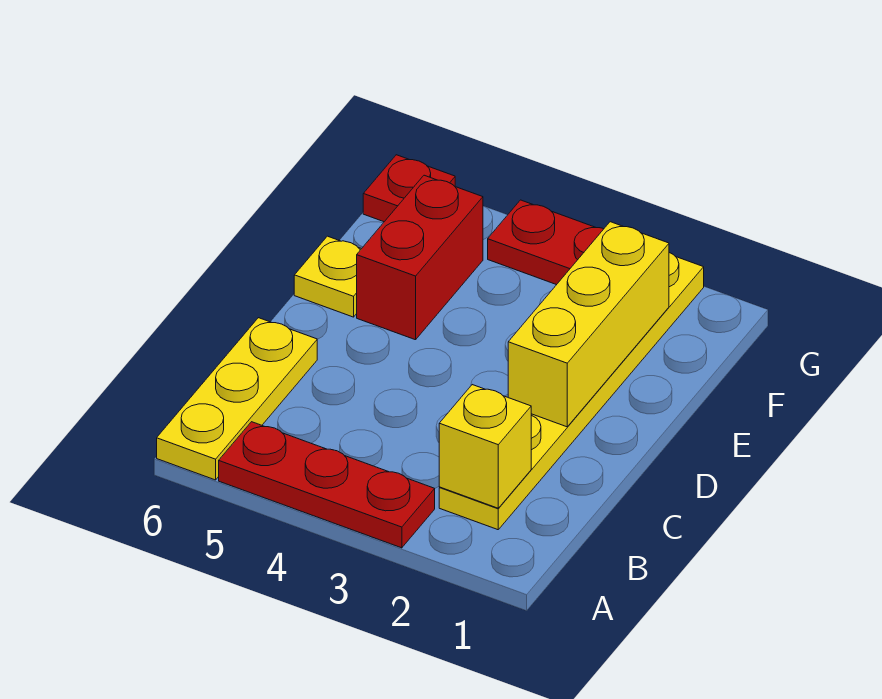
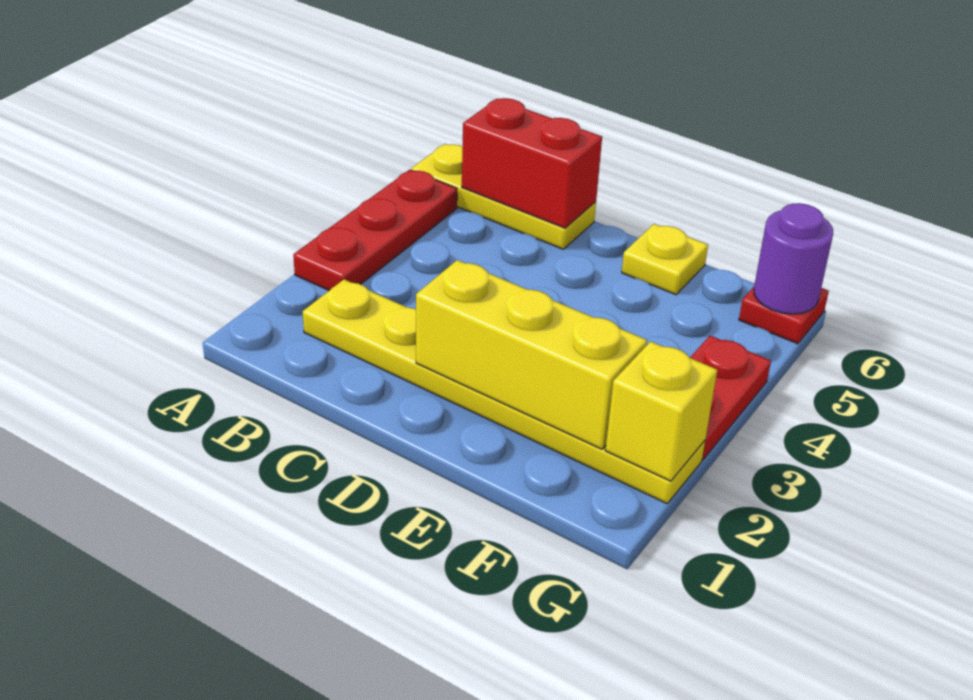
yellow brick B2 level 2 -> yellow brick G2 level 2
red brick E5:F5 level 1 -> red brick B6:C6 level 2
none -> purple round brick G6 level 2

